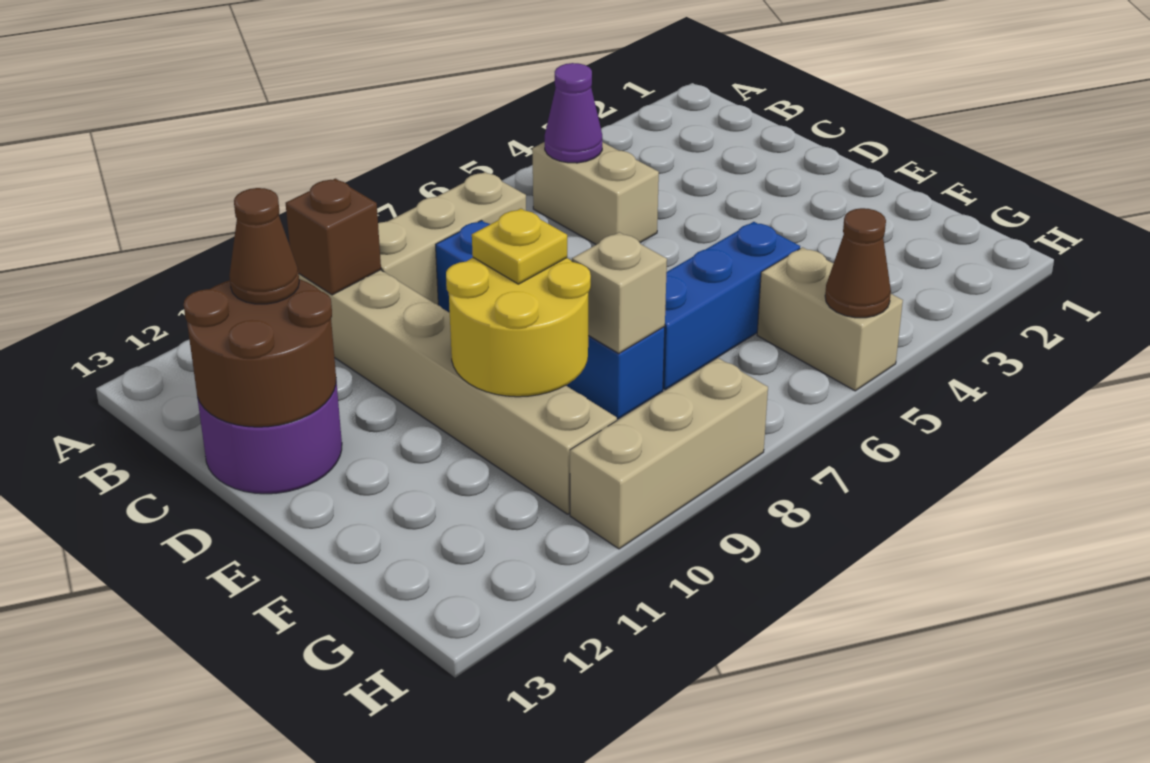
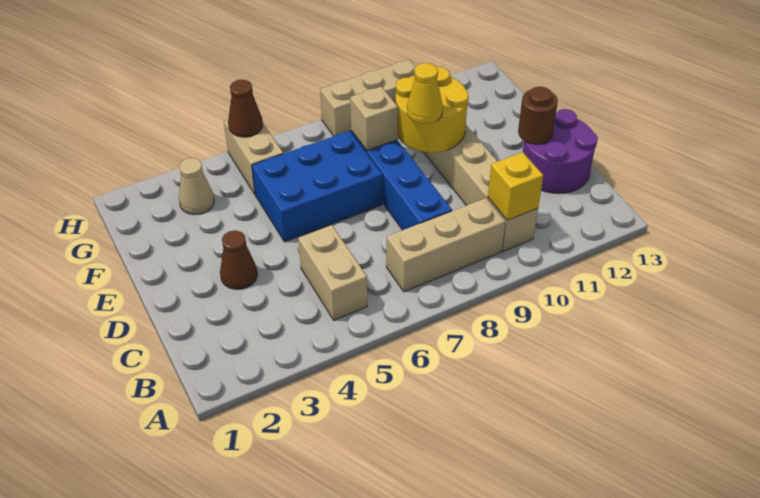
purple cone B5 level 2 -> none
brown brick B10 level 2 -> yellow brick B10 level 2
brown round brick C12:D13 level 2 -> brown round brick D12 level 2
brown cone C12 level 3 -> brown cone D3 level 1
yellow plate E9 level 3 -> yellow cone E9 level 3
blue brick F5:F7 level 1 -> blue brick E5:F7 level 1
none -> tan cone G3 level 1

